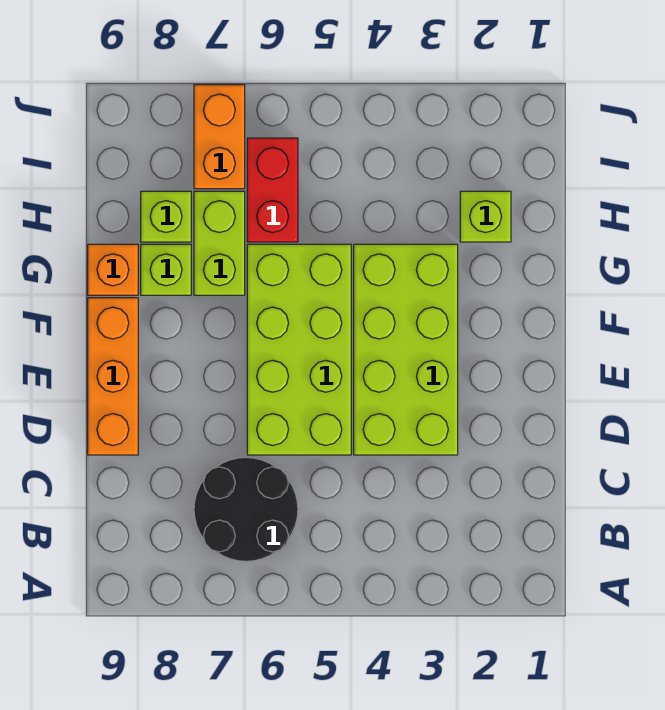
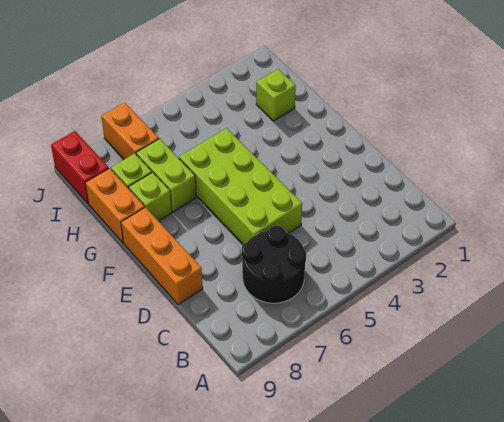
lime brick D3:G4 level 1 -> none
orange brick G9 level 1 -> orange brick G9:H9 level 1
red brick H6:I6 level 1 -> red brick I9:J9 level 1

